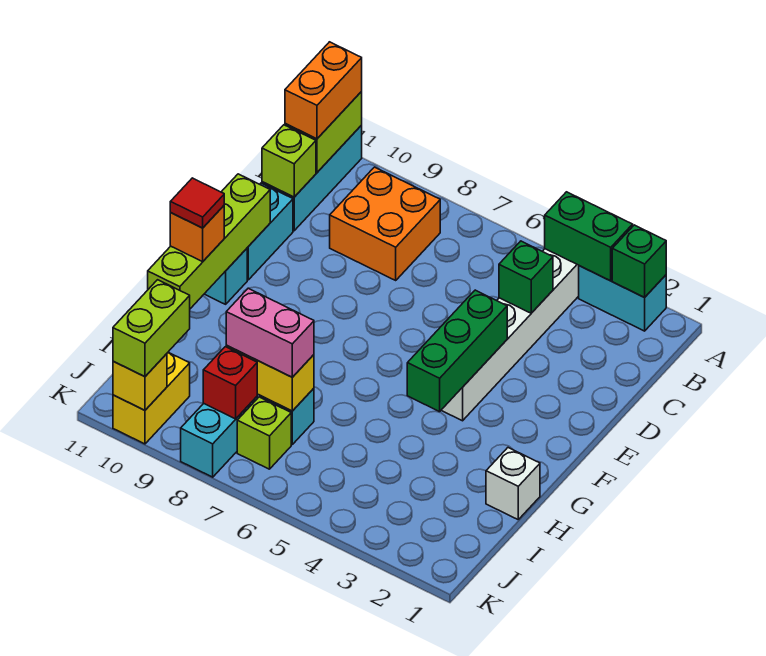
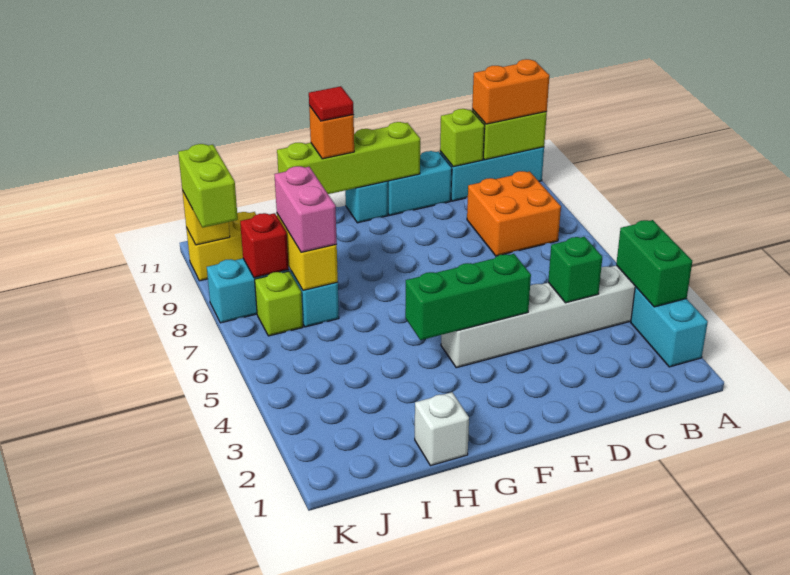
green brick A2 level 2 -> none
lime brick J10:K10 level 3 -> lime brick K9:K10 level 3

